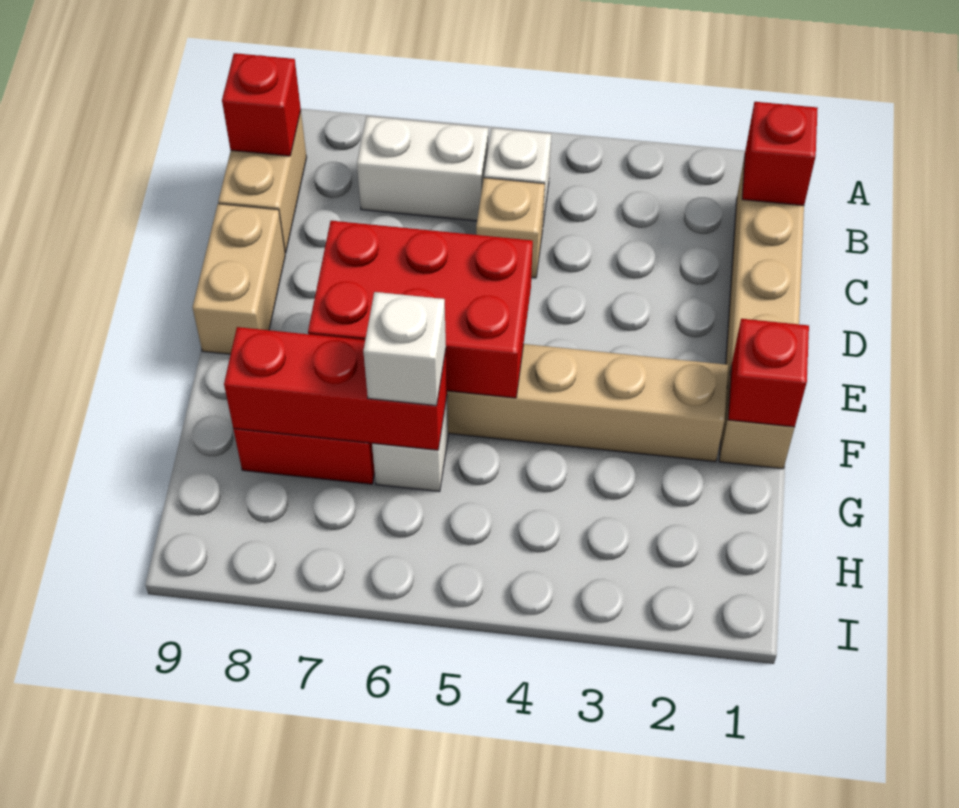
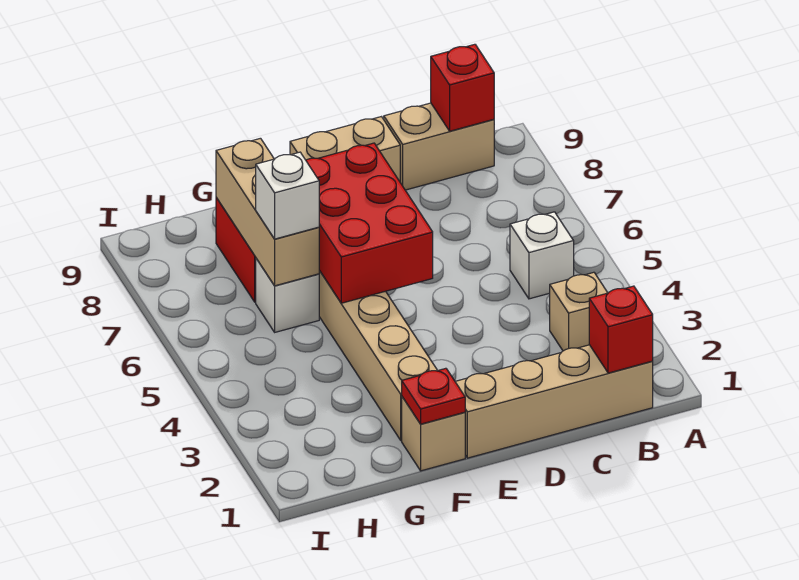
white brick B6:B7 level 1 -> none
tan brick C5 level 1 -> tan brick B3 level 1
red brick F1 level 2 -> red plate F1 level 2
red brick G6:G8 level 2 -> tan brick G6:G8 level 2

